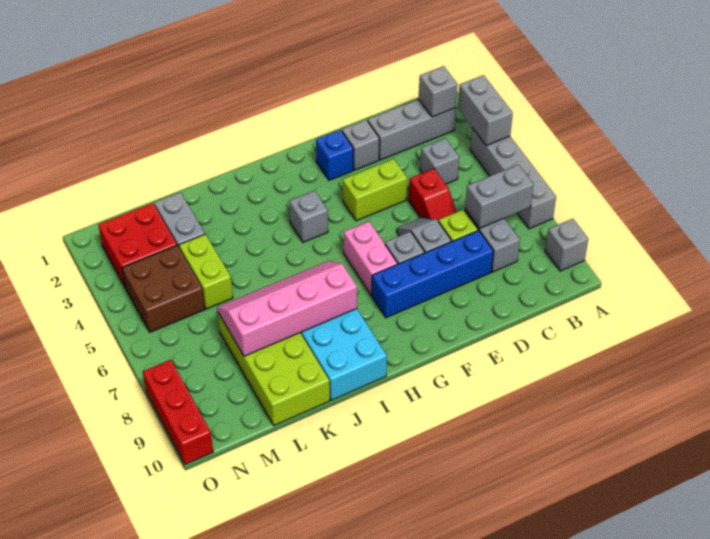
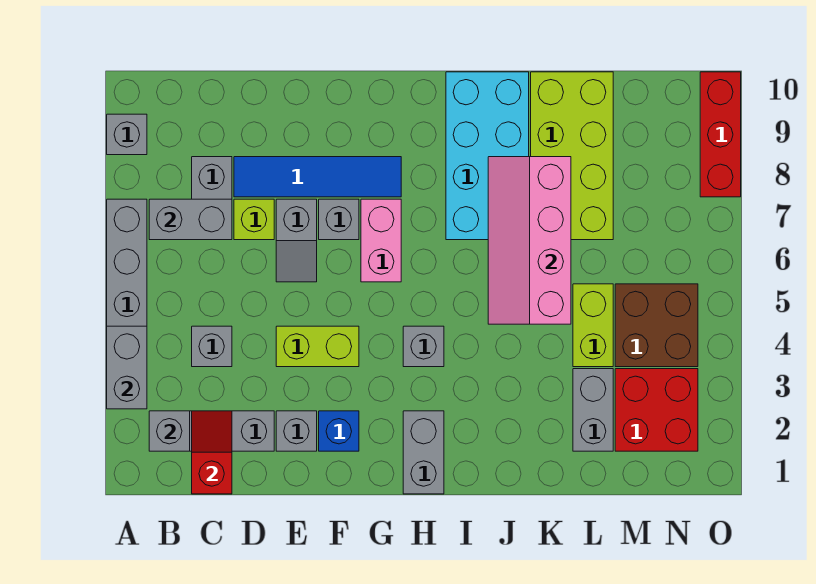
red slope D5:D6 level 1 top 5 -> red slope C1:C2 level 2 top 1
blue brick D8:G8 level 1 -> blue tile D8:G8 level 1
none -> grey brick H1:H2 level 1
pink slope I7:L8 level 2 top 8 -> pink slope J5:K8 level 2 top K

